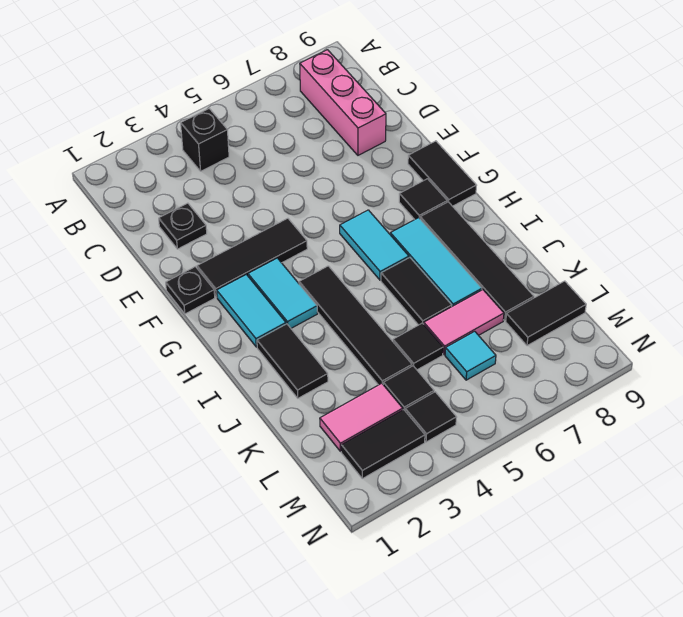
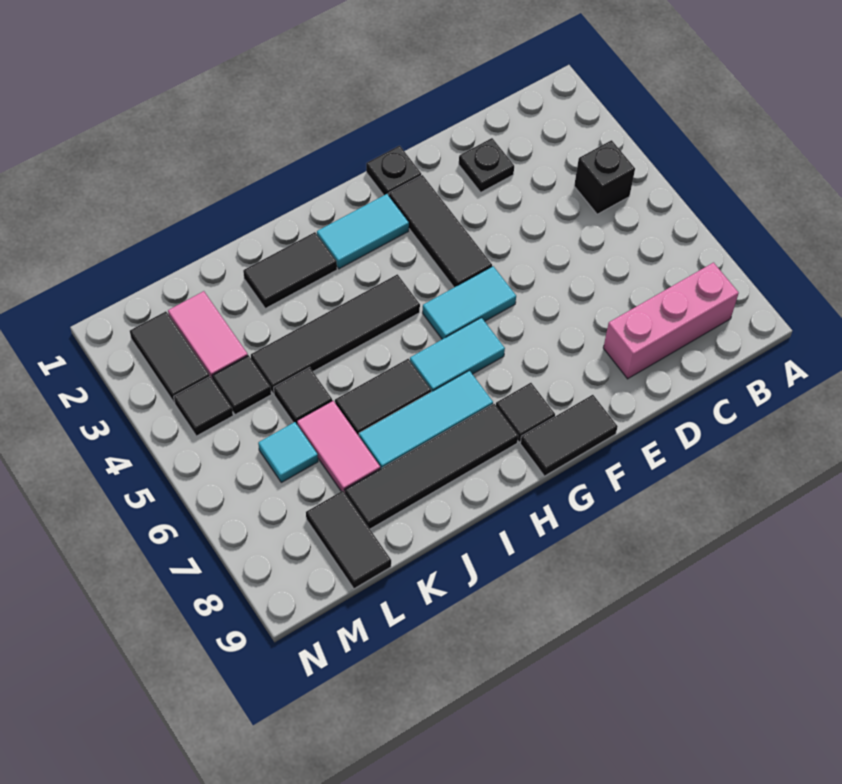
cyan tile G3:H3 level 1 -> cyan tile F5:G5 level 1

